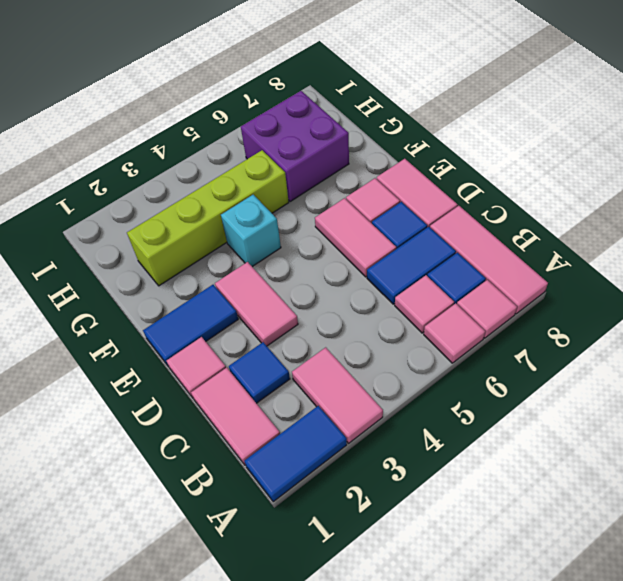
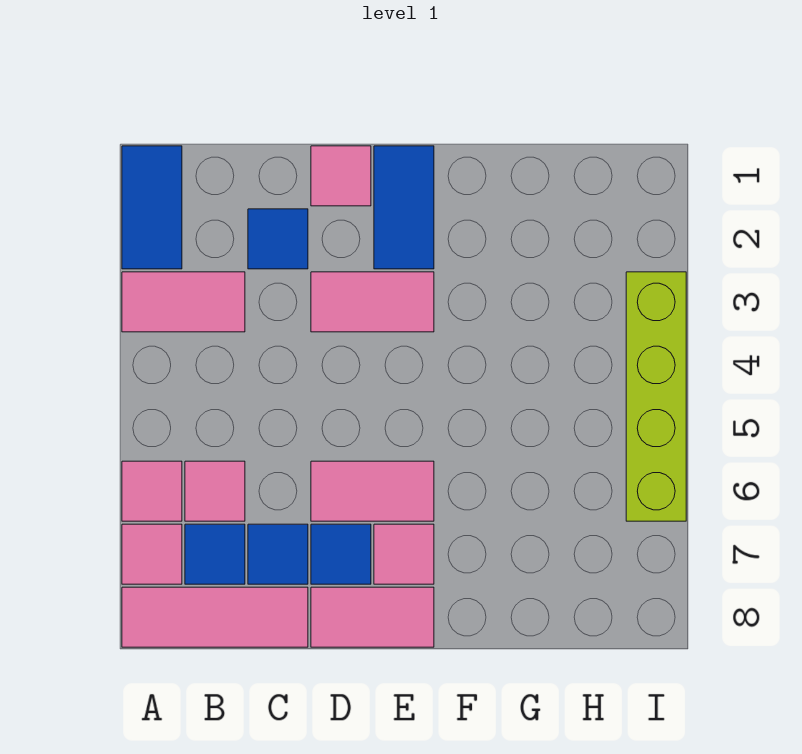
pink tile B1:C1 level 1 -> none
blue tile C6:C7 level 1 -> blue tile C7 level 1
cyan brick F4 level 1 -> none
lime brick G2:G5 level 1 -> lime brick I3:I6 level 1
purple brick G6:H7 level 1 -> none

